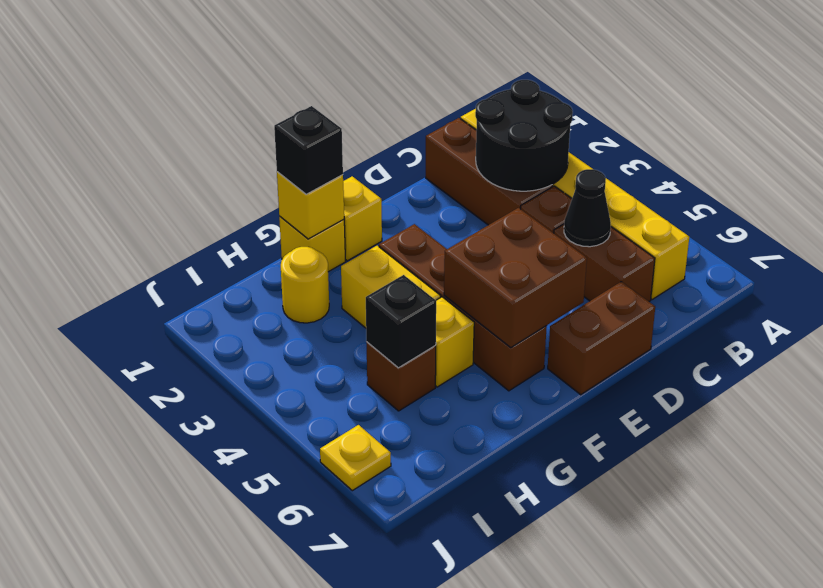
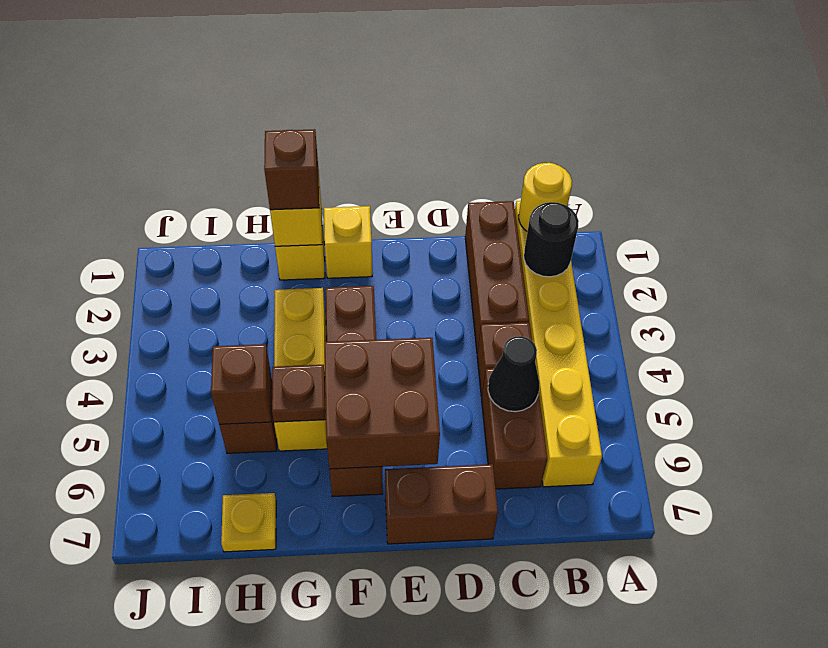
black round brick B2:C3 level 2 -> black round brick B2 level 2
black brick G1 level 3 -> brown brick G1 level 3
none -> brown plate G5 level 2
yellow round brick H2 level 1 -> yellow round brick B1 level 2
black brick H5 level 2 -> brown brick H5 level 2
yellow plate J6 level 1 -> yellow plate H7 level 1

